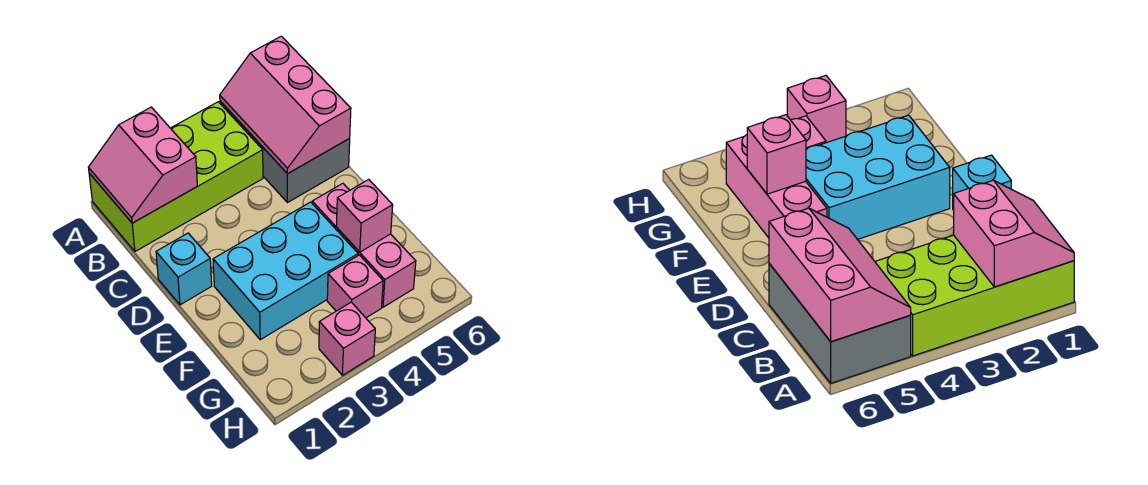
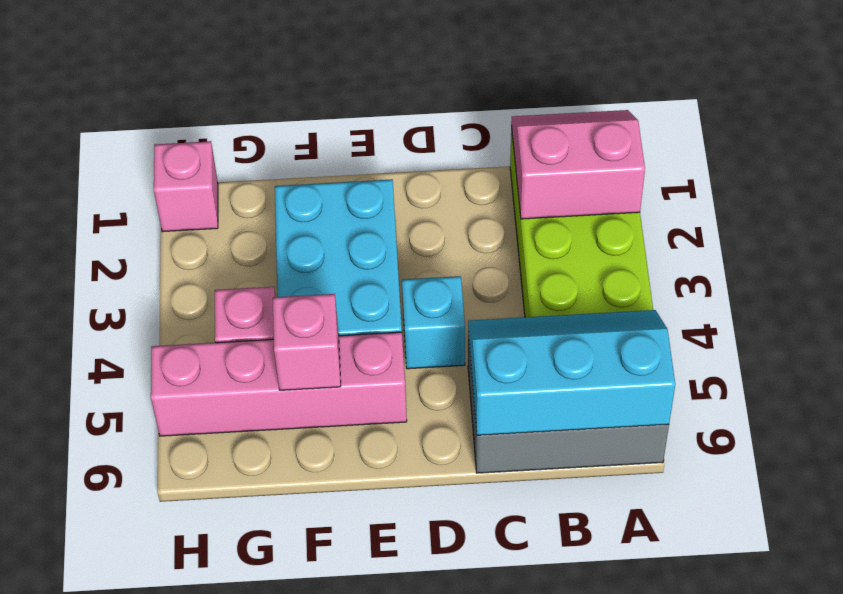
pink slope A5:C6 level 2 top 6 -> cyan slope A5:C6 level 2 top 6
cyan brick D1 level 1 -> cyan brick D4 level 1
pink brick E5:G5 level 1 -> pink brick E5:H5 level 1
pink brick H3 level 1 -> pink brick H1 level 1

